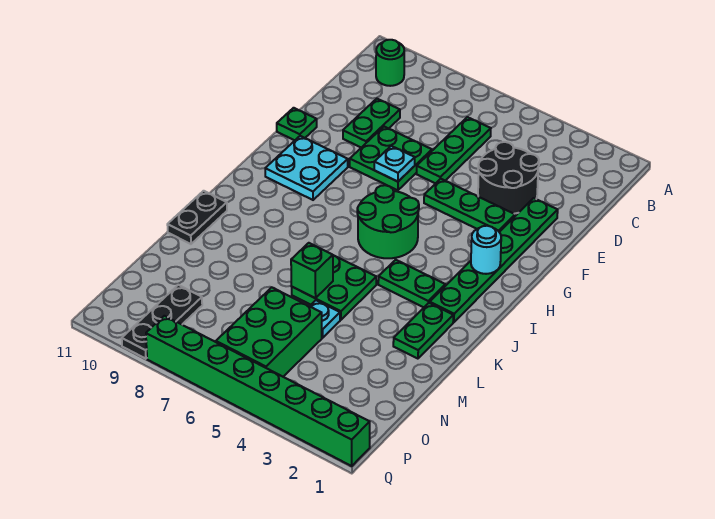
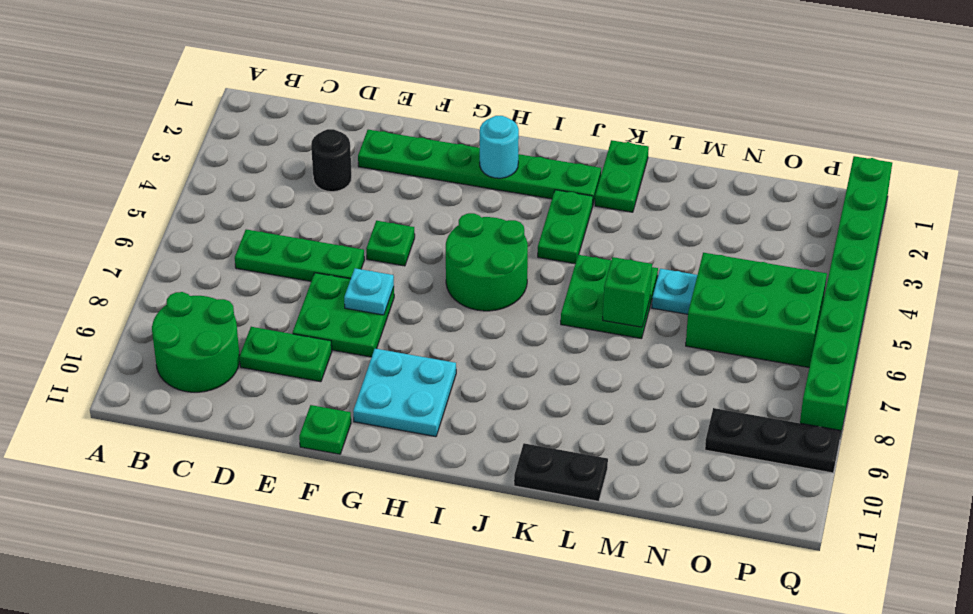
green round brick B10 level 1 -> green round brick B9:C10 level 1
black round brick D3:E4 level 1 -> black round brick D3 level 1
green plate F3:F5 level 1 -> green plate F5 level 1
green plate K2:L2 level 1 -> green plate K1:K2 level 1

